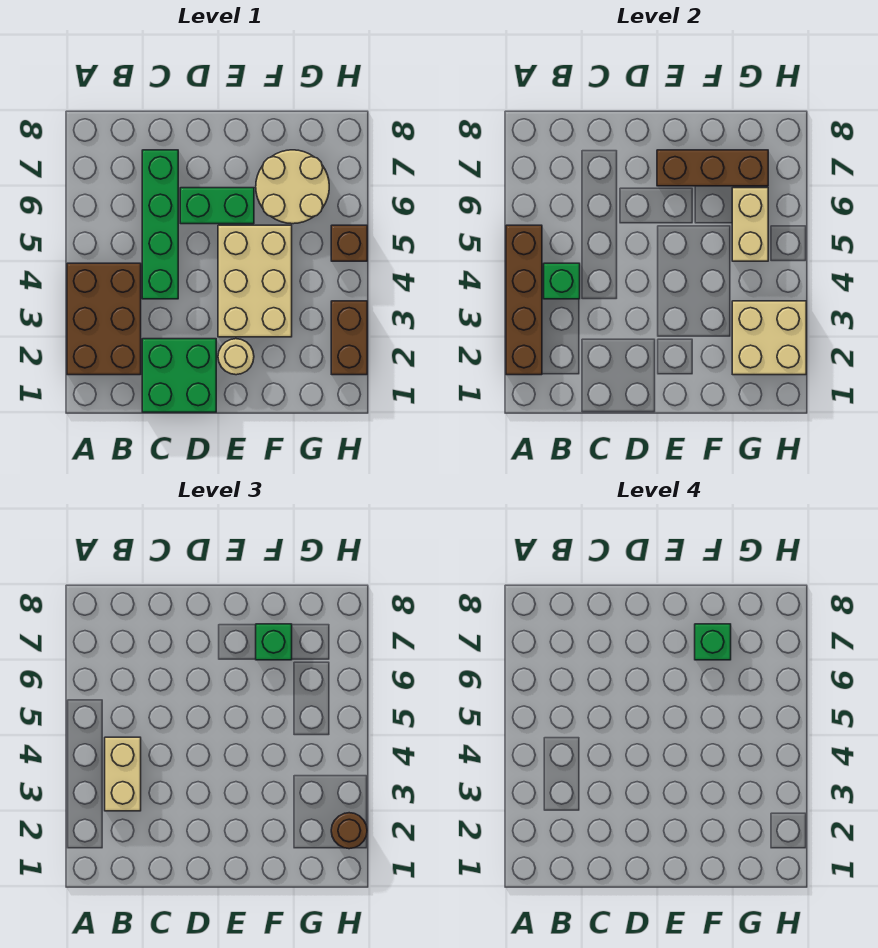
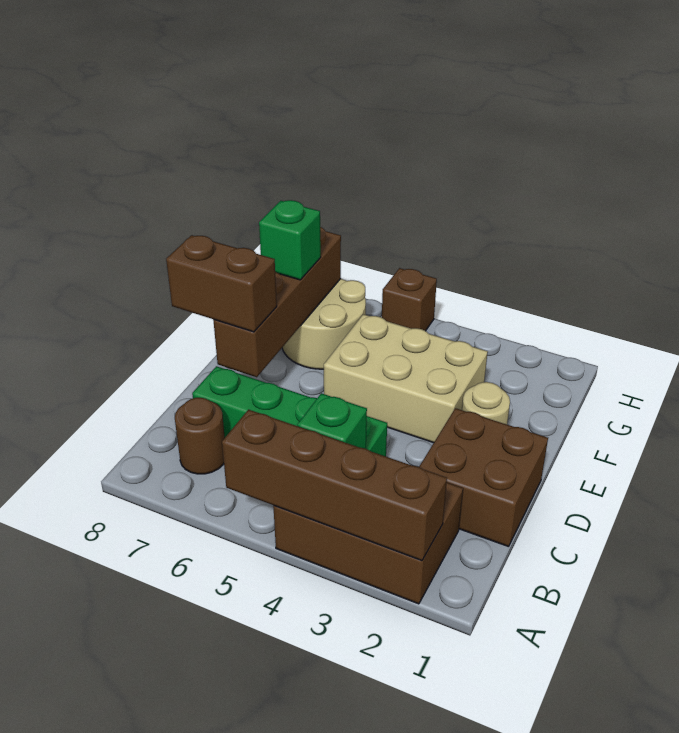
tan brick B3:B4 level 3 -> none
green brick C1:D2 level 1 -> brown brick C1:D2 level 1
green brick D6:E6 level 1 -> none
brown brick E7:G7 level 2 -> brown brick D7:G7 level 2
green brick F7 level 4 -> none
tan brick G2:H3 level 2 -> none
tan brick G5:G6 level 2 -> none
brown brick H2:H3 level 1 -> brown brick D7:D8 level 3
brown round brick H2 level 3 -> brown round brick B7 level 1

